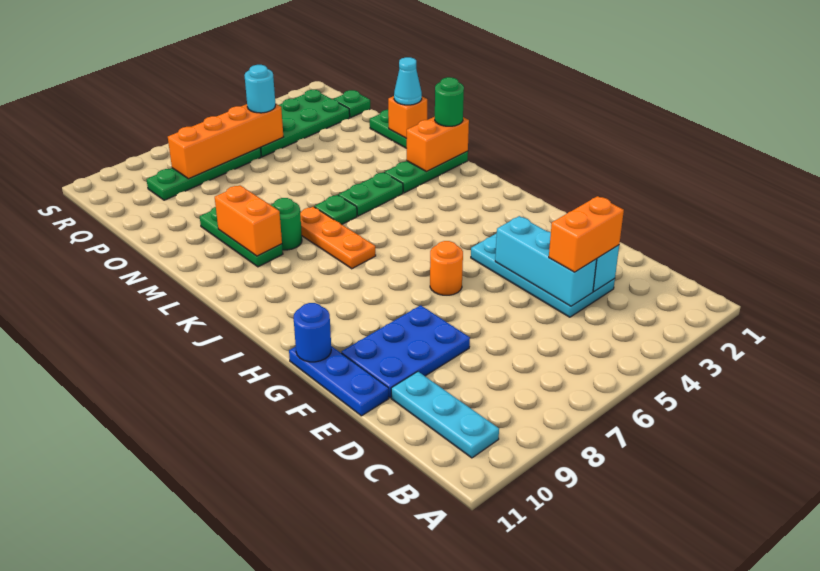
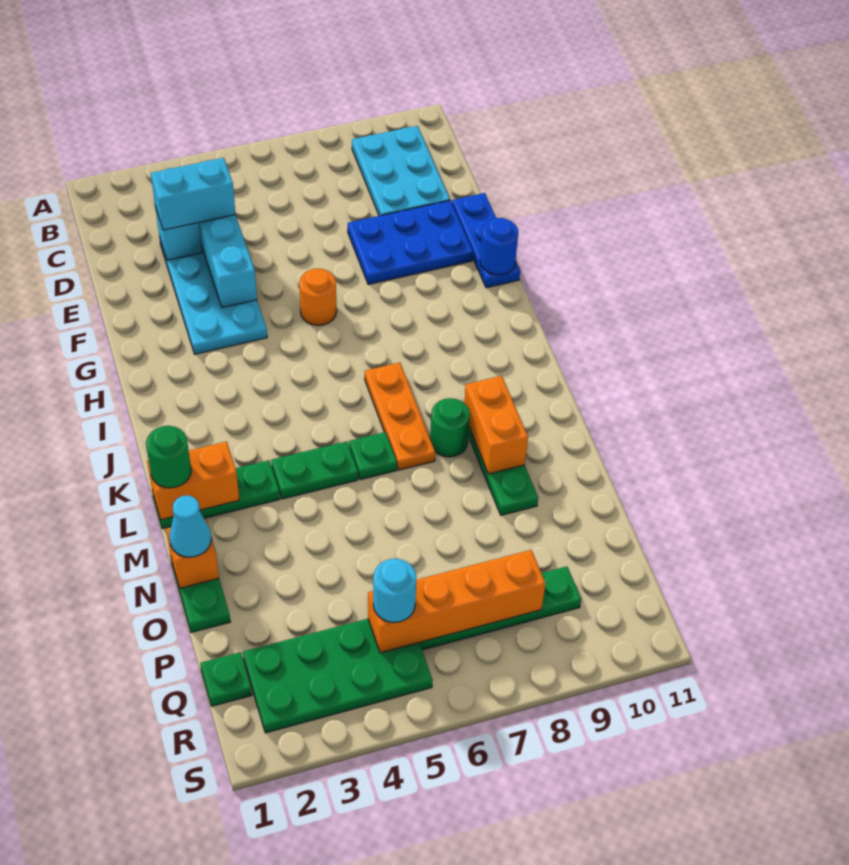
cyan plate B10:D10 level 1 -> cyan plate B9:D10 level 1
orange brick D3:D4 level 3 -> cyan brick D3:D4 level 3

